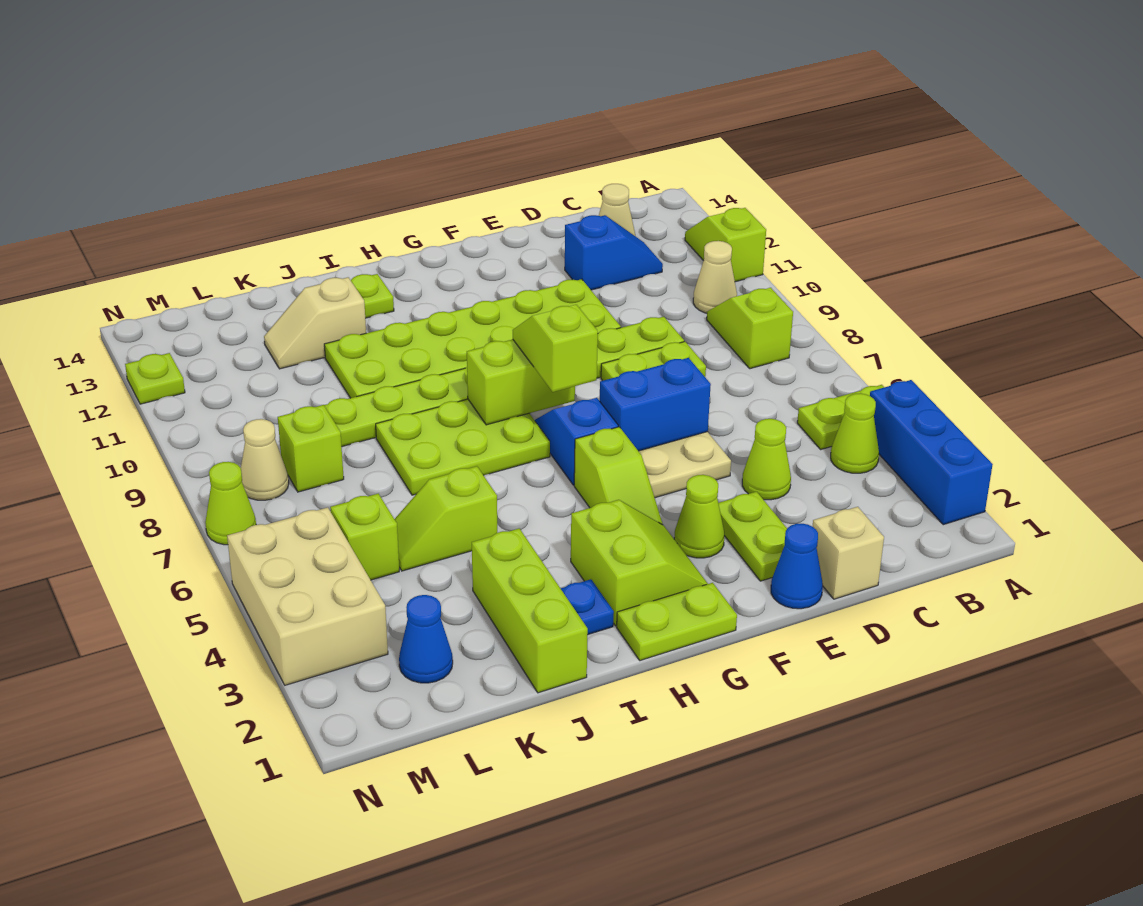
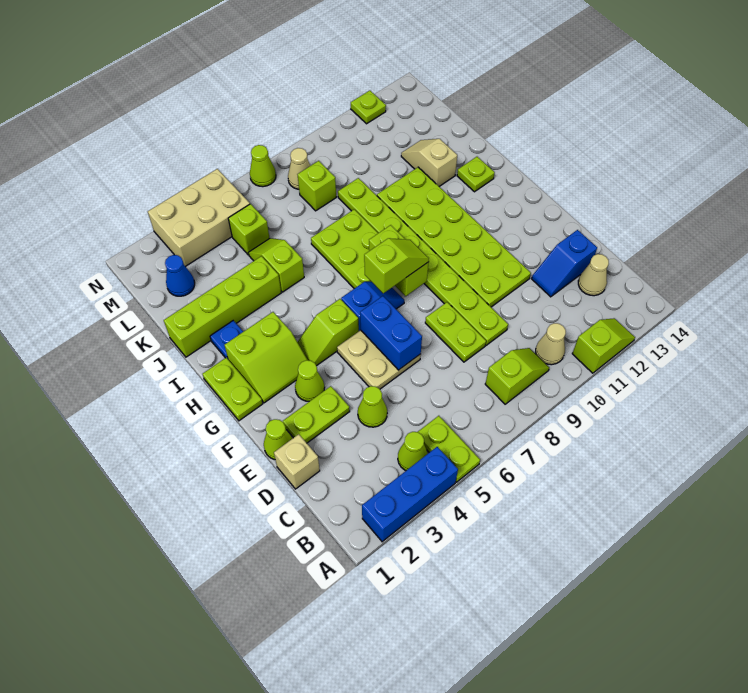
blue slope C12:D12 level 1 top D -> blue slope D12:D13 level 1 top 13
blue cone E1 level 1 -> lime cone E1 level 1
lime brick J1:J3 level 1 -> lime brick J1:J4 level 1

